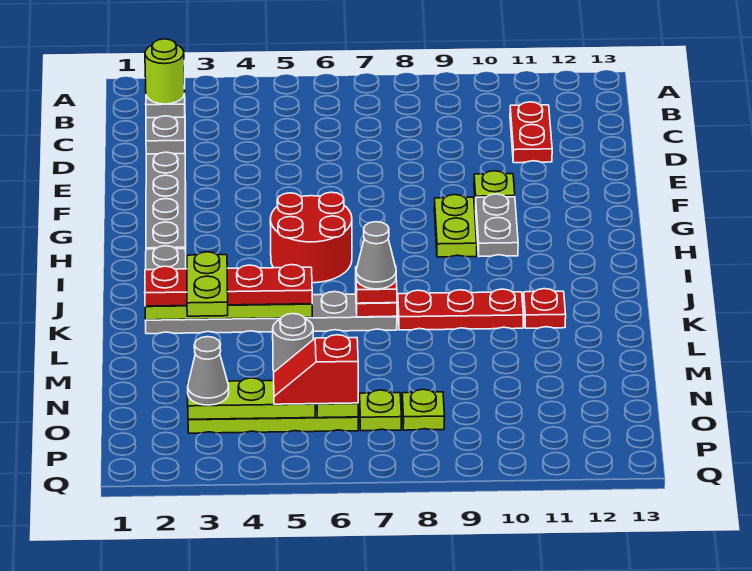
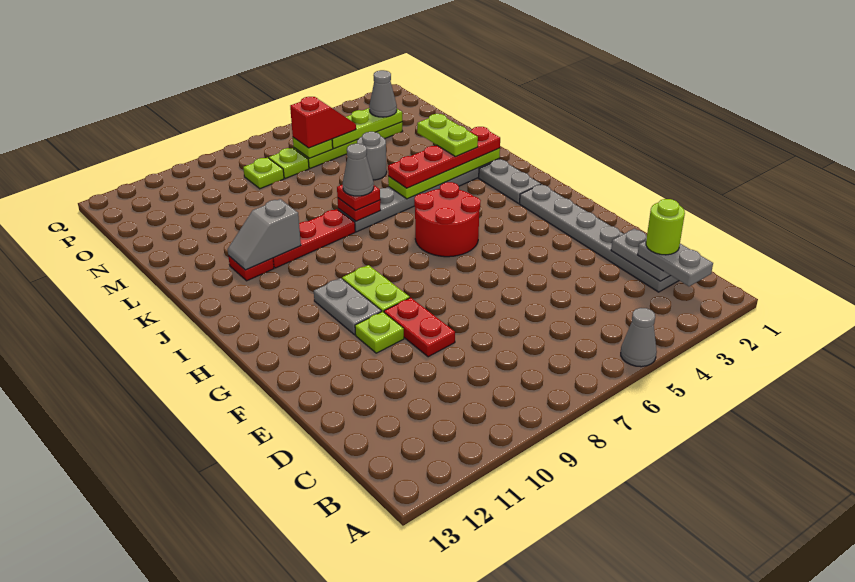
none -> grey cone A5 level 1
red plate C11:D11 level 1 -> red plate E9:F9 level 1
none -> grey slope K10:K11 level 2 top 10

